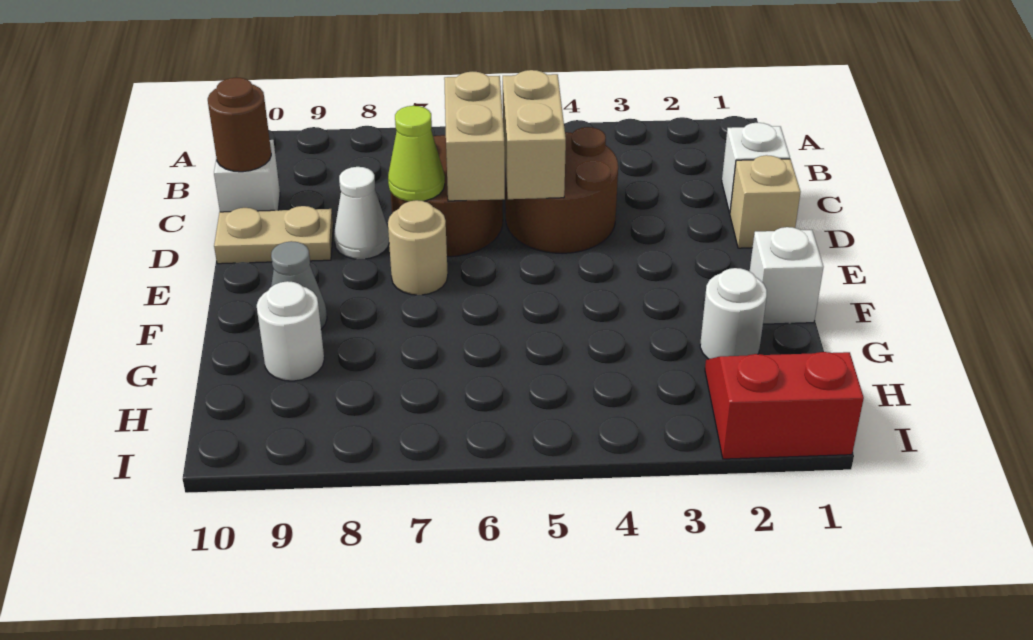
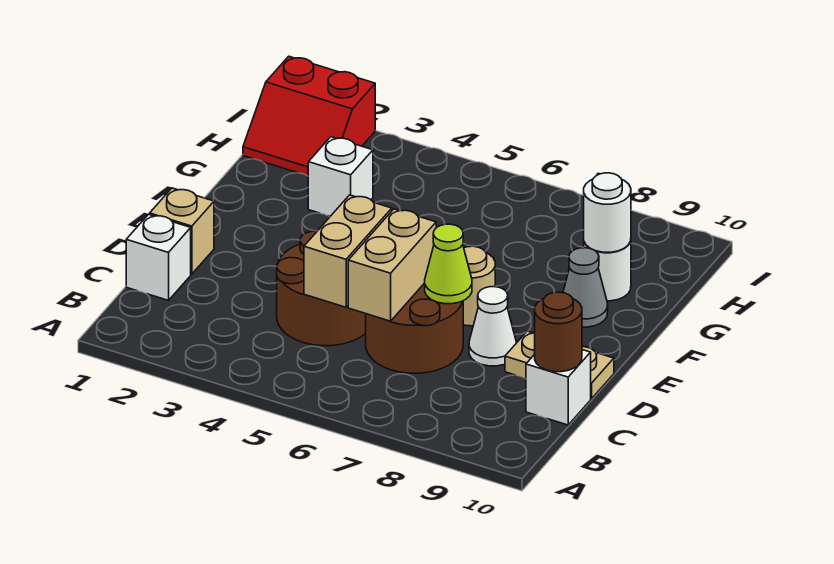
white brick F1 level 1 -> white brick G3 level 1
white round brick G2 level 1 -> white round brick G9 level 2

